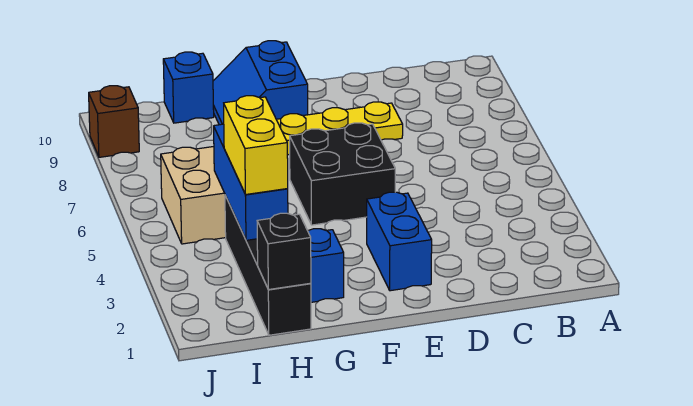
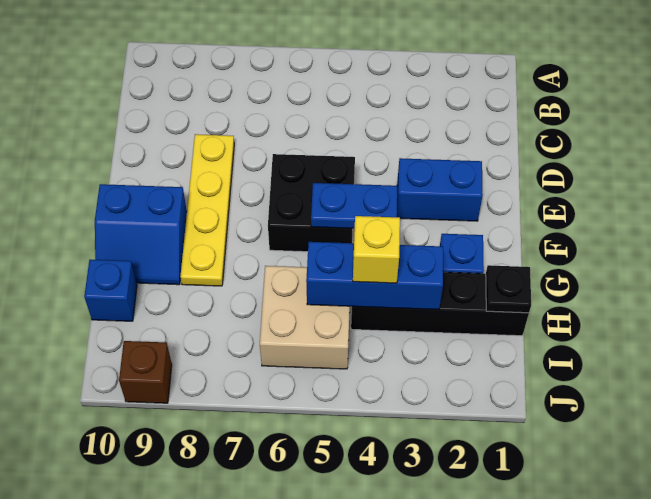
none -> blue plate F4:F5 level 2
black brick H1 level 2 -> black plate H1 level 2
yellow brick H3:H4 level 3 -> yellow brick H4 level 3

